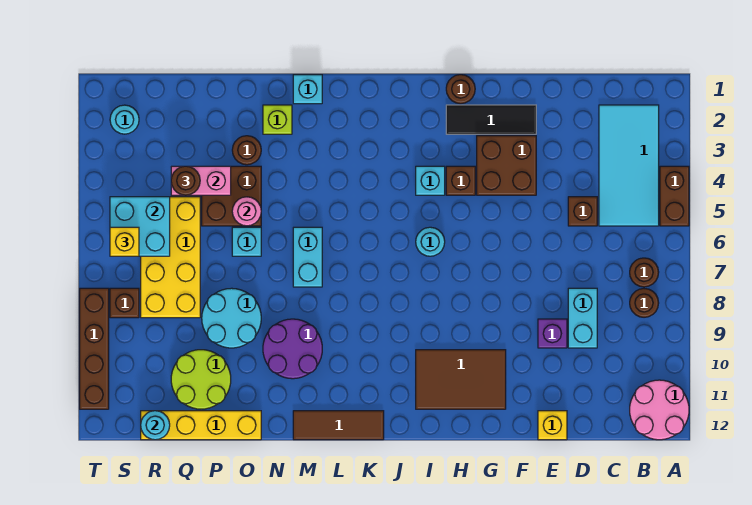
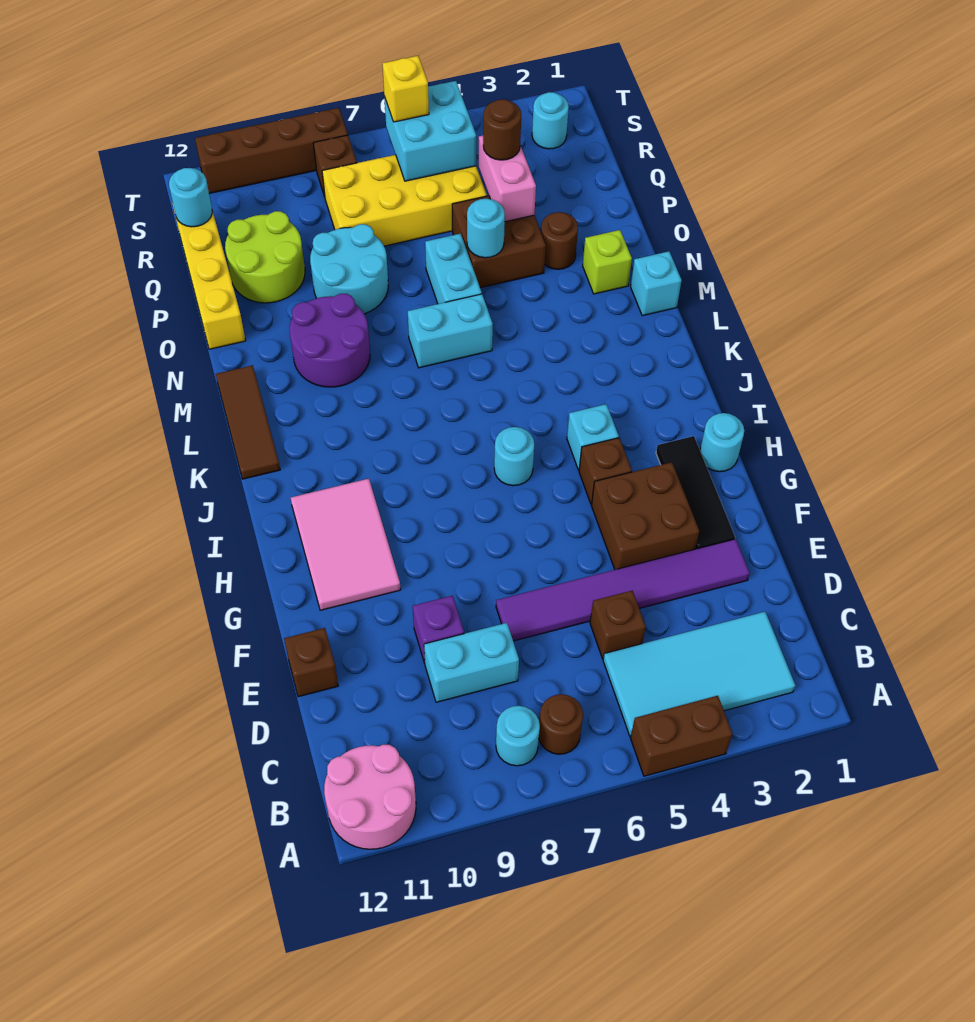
brown round brick B8 level 1 -> cyan round brick B8 level 1
none -> purple tile E2:E7 level 1
yellow brick E12 level 1 -> brown brick E12 level 1
brown tile G10:I11 level 1 -> pink tile G10:I11 level 1
brown round brick H1 level 1 -> cyan round brick H1 level 1
pink round brick O5 level 2 -> cyan round brick O5 level 2
cyan brick O6 level 1 -> cyan brick N6:O6 level 1

